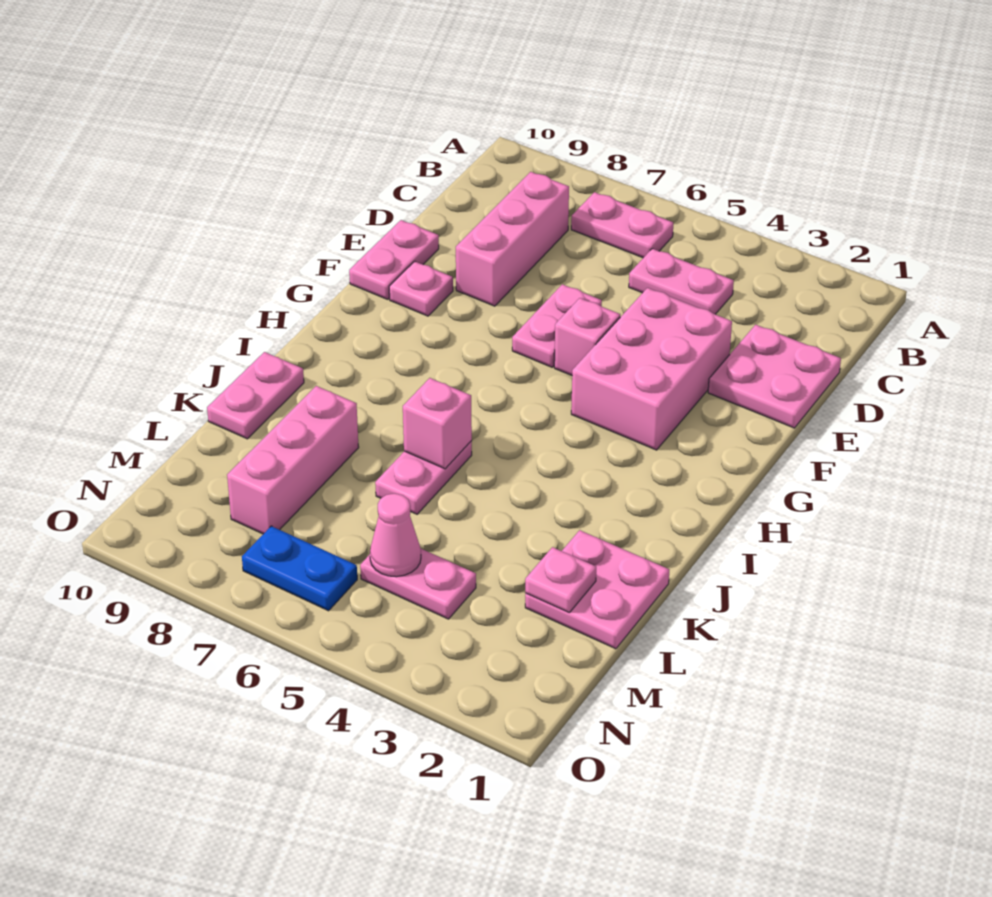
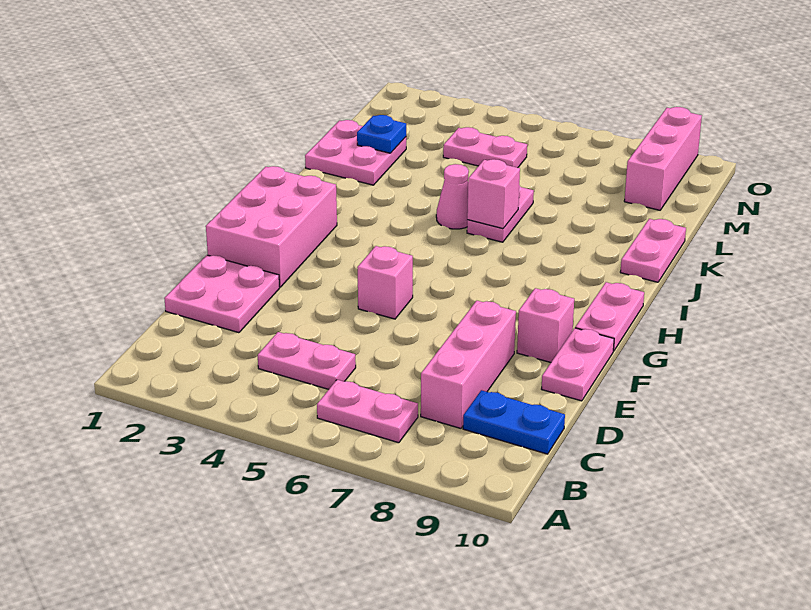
pink brick E3:G4 level 1 -> pink brick F1:H2 level 1
pink plate E6:F6 level 1 -> pink plate G10:H10 level 1
pink plate F9 level 1 -> pink brick F9 level 1
pink brick K8:M8 level 1 -> pink brick M9:O9 level 1
pink plate L2 level 2 -> blue plate L2 level 2
pink cone M5 level 2 -> pink cone J5 level 1
blue plate N6:N7 level 1 -> blue plate C9:C10 level 1

